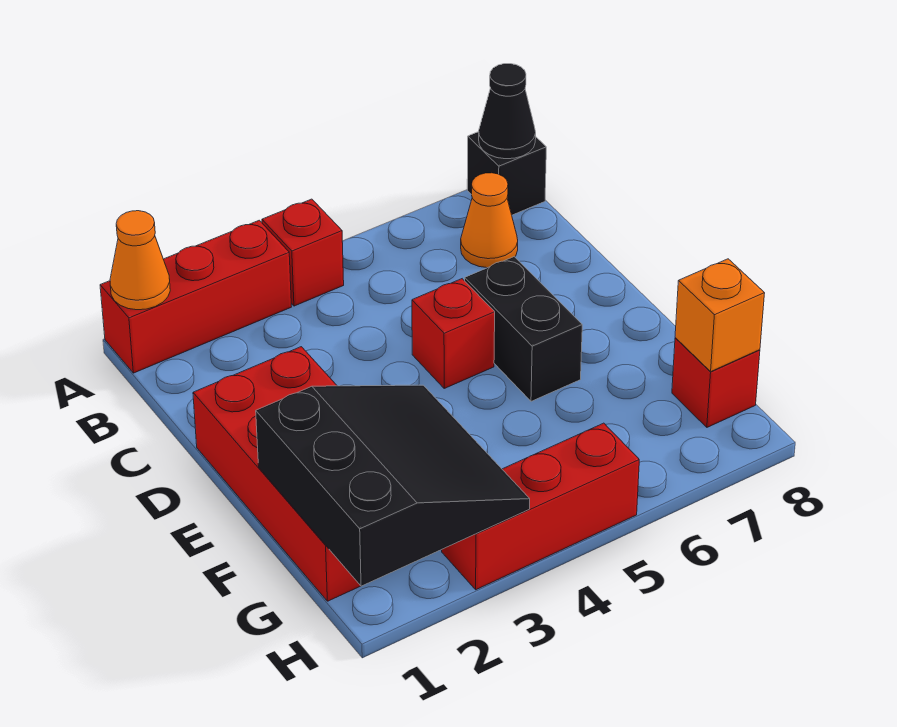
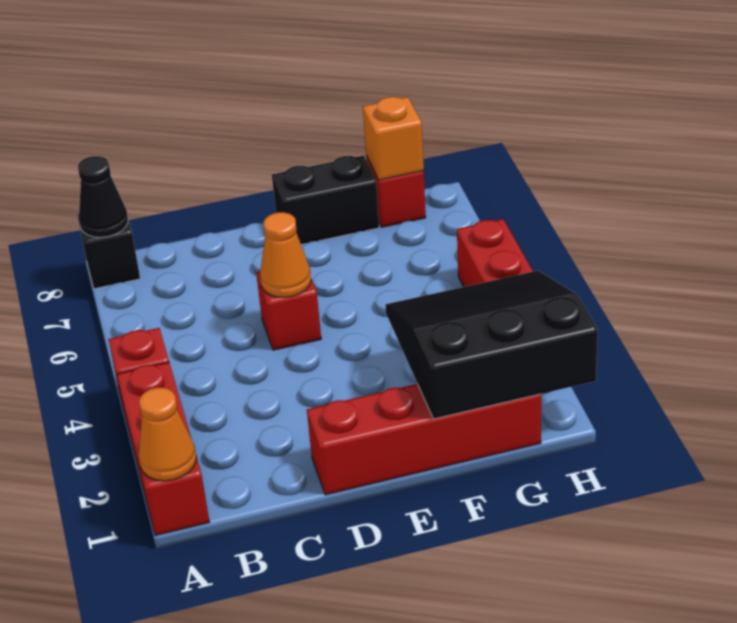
orange cone B7 level 1 -> orange cone D5 level 2
red brick D1:G2 level 1 -> red brick D1:G1 level 1
black brick D6:E6 level 1 -> black brick E8:F8 level 1

